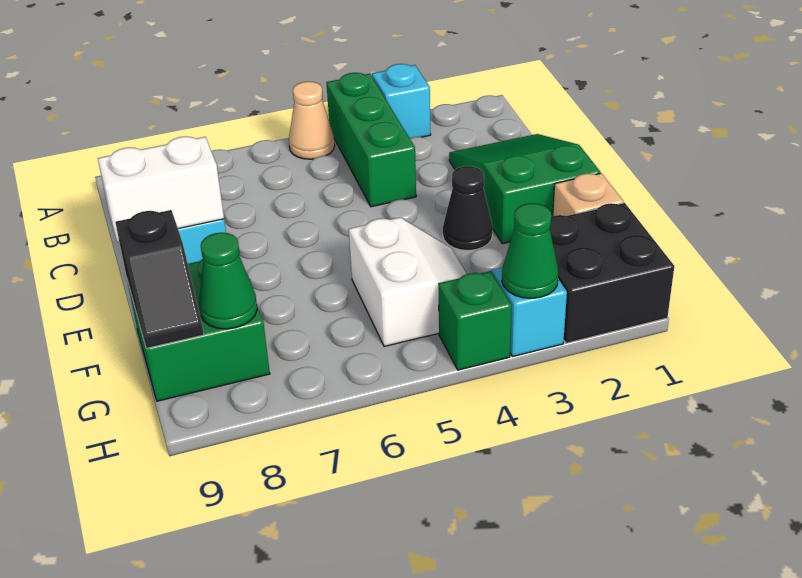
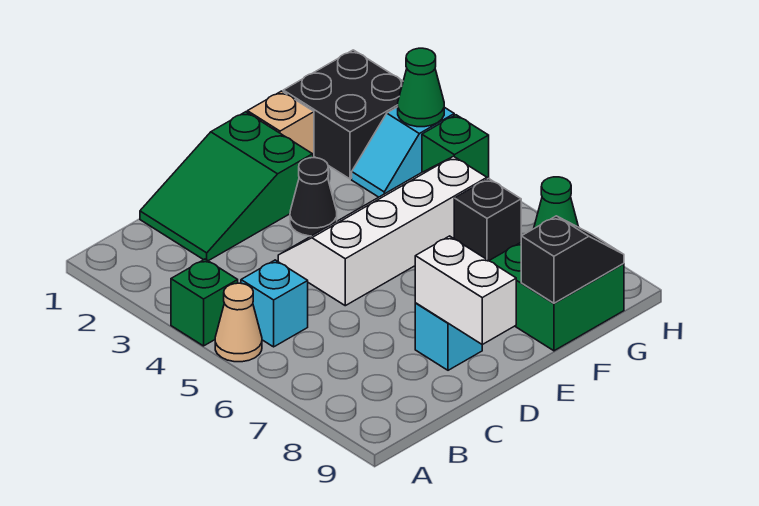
cyan brick A3 level 1 -> cyan brick B5 level 1
green brick A4:C4 level 1 -> green brick A4 level 1
white slope F4:G5 level 1 top 5 -> white slope D4:G5 level 1 top 5
none -> black brick G6 level 1

